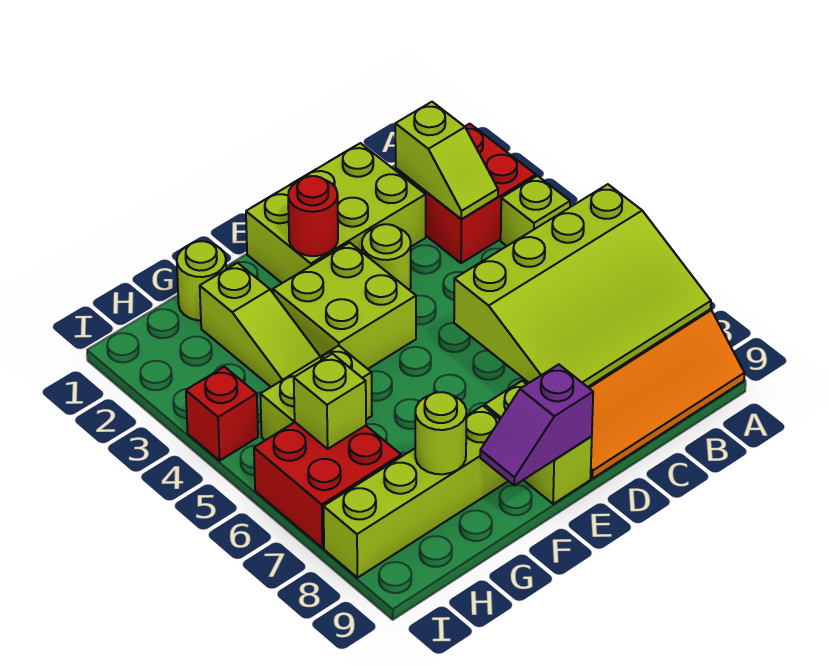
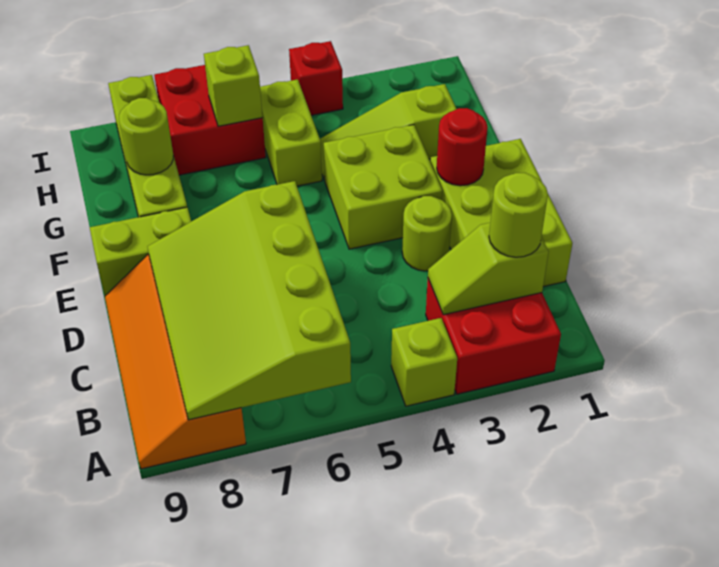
purple slope E9:F9 level 2 top E -> none
lime round brick G1 level 1 -> lime round brick B2 level 3

